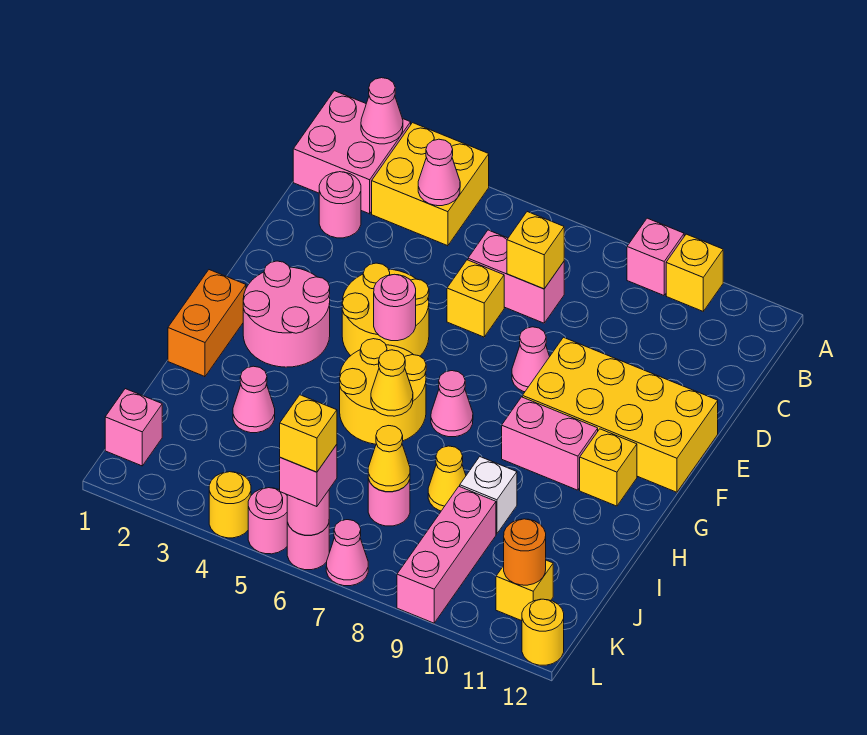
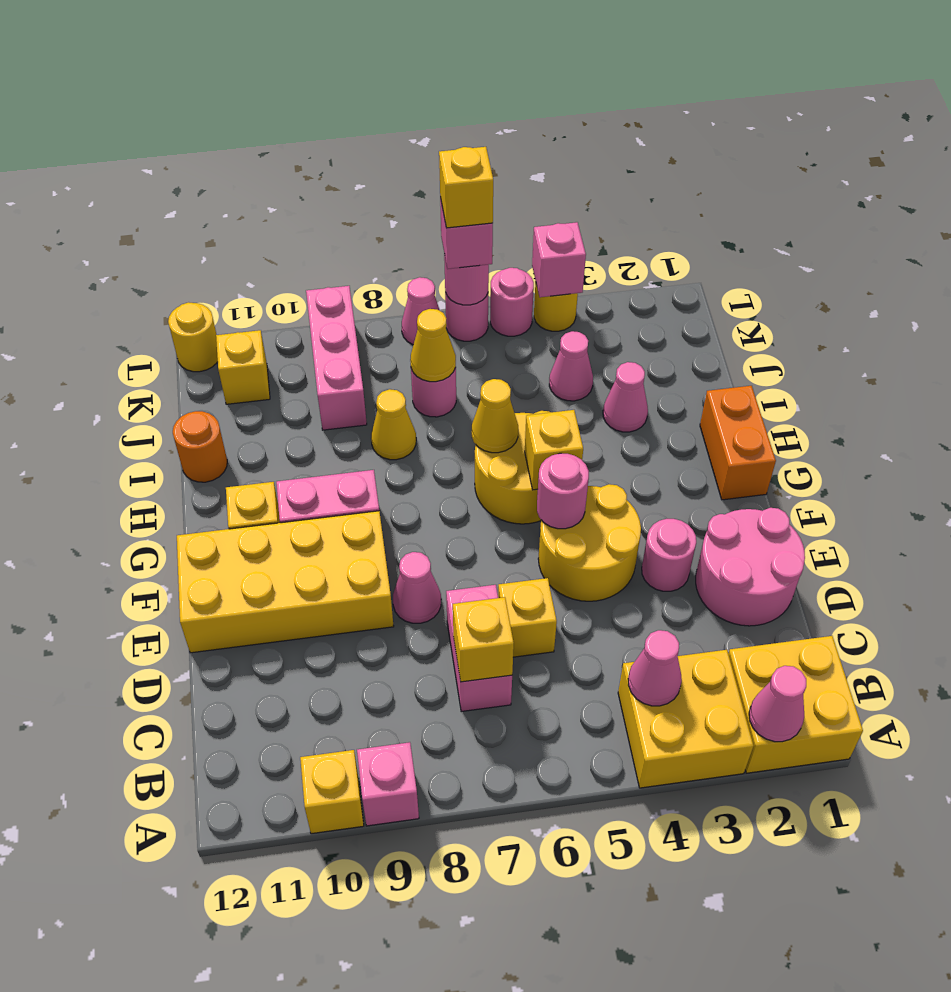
pink brick A1:B2 level 1 -> yellow brick A1:B2 level 1
pink round brick C2 level 1 -> pink round brick E3 level 1
pink brick C6:C7 level 1 -> pink brick C7:D7 level 1
pink round brick F2:G3 level 1 -> pink round brick D1:E2 level 1
none -> yellow brick G5 level 2
pink cone G7 level 1 -> pink cone J4 level 1
white brick I9 level 1 -> none
pink brick K1 level 1 -> pink brick L4 level 2
orange round brick K11 level 2 -> orange round brick I12 level 1

